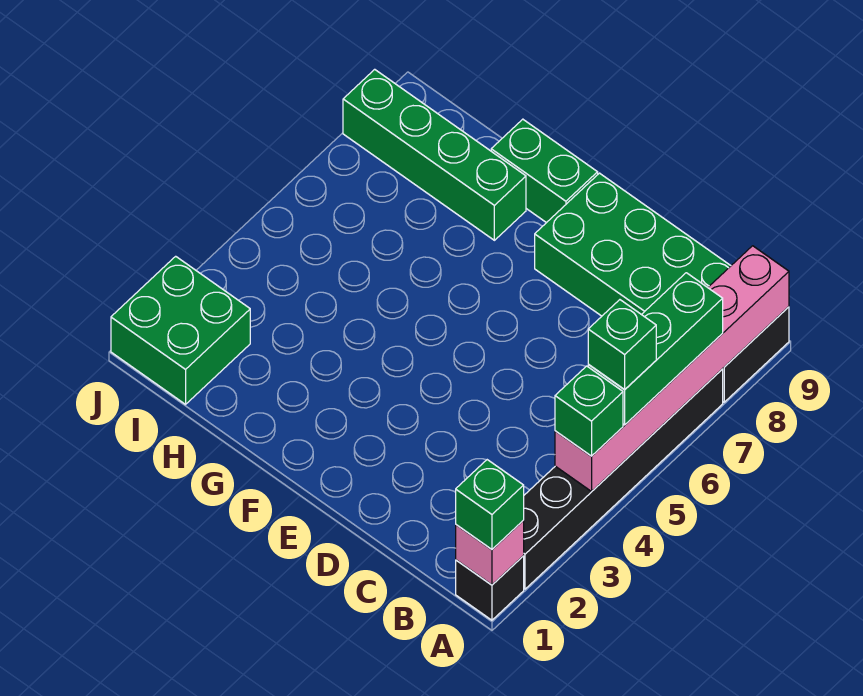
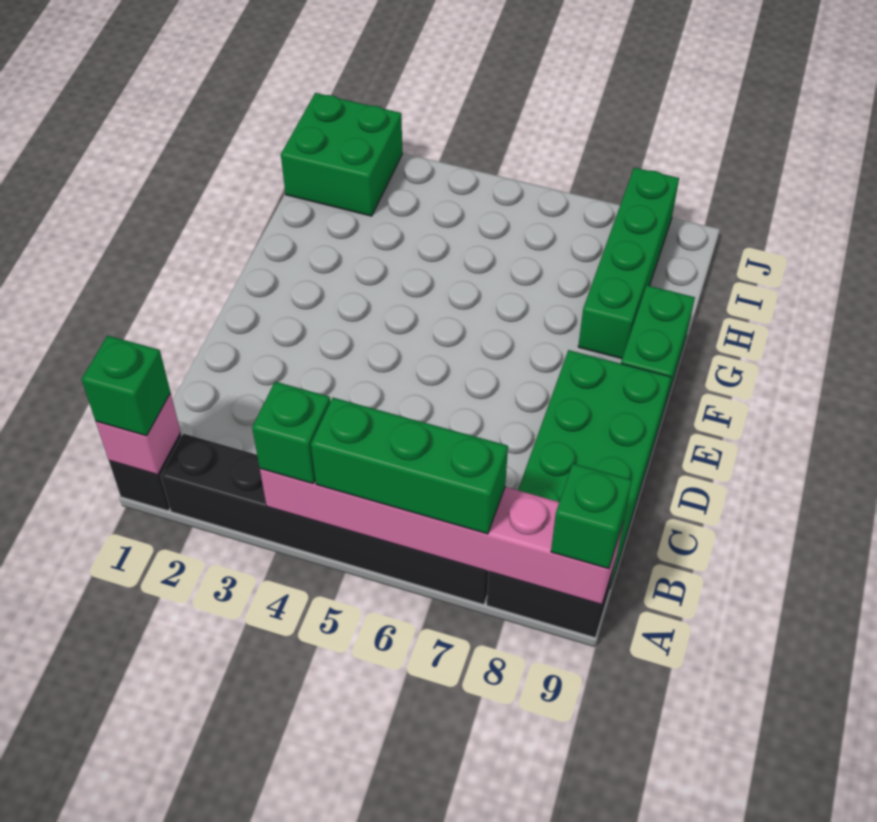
green brick A5 level 4 -> green brick A9 level 3

